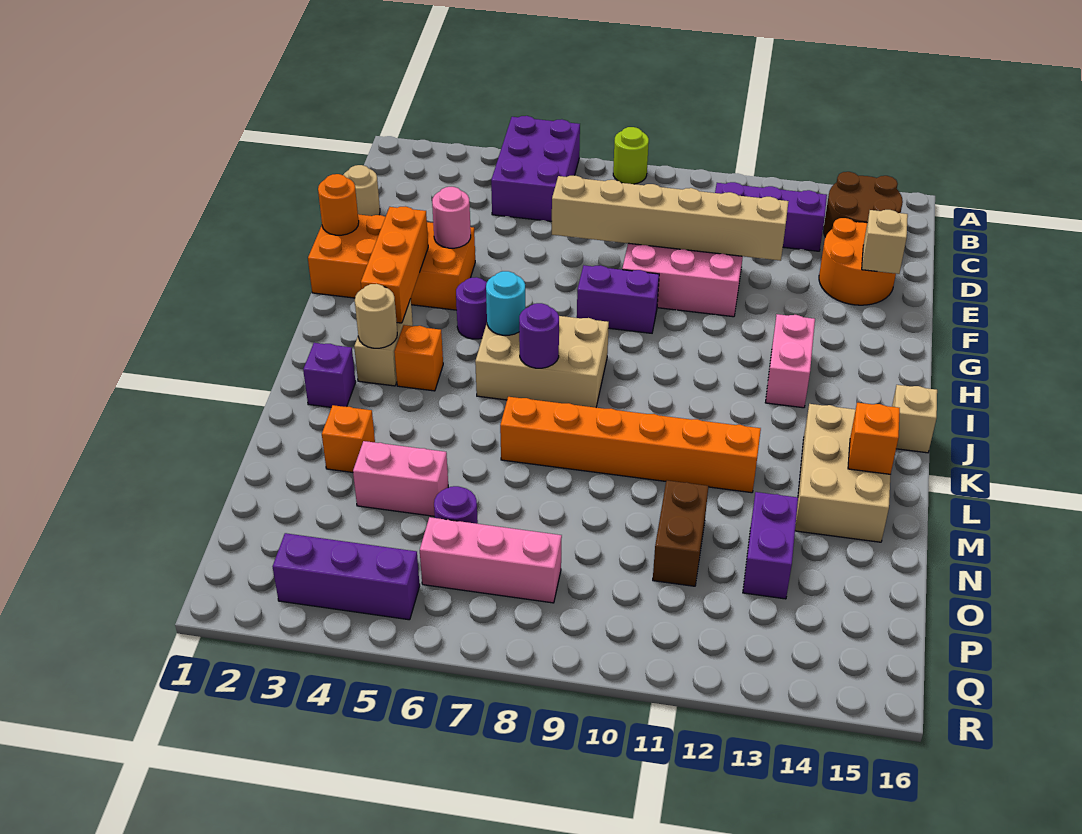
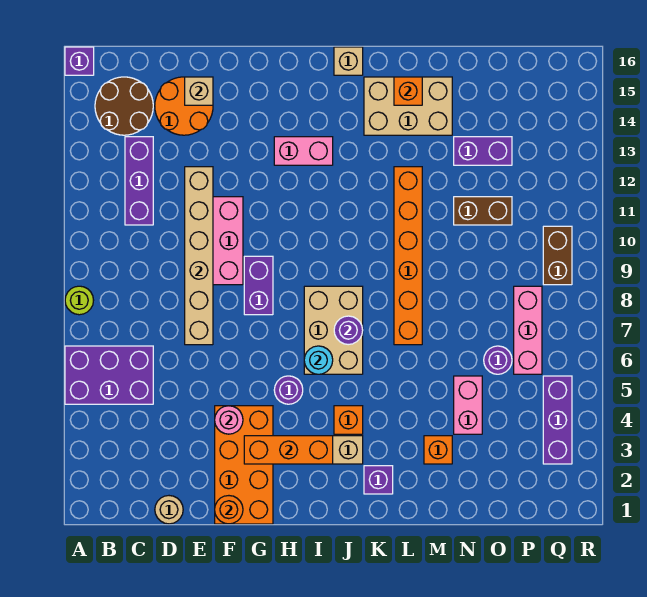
none -> purple brick A16 level 1
tan round brick J3 level 2 -> none
none -> brown brick Q9:Q10 level 1

